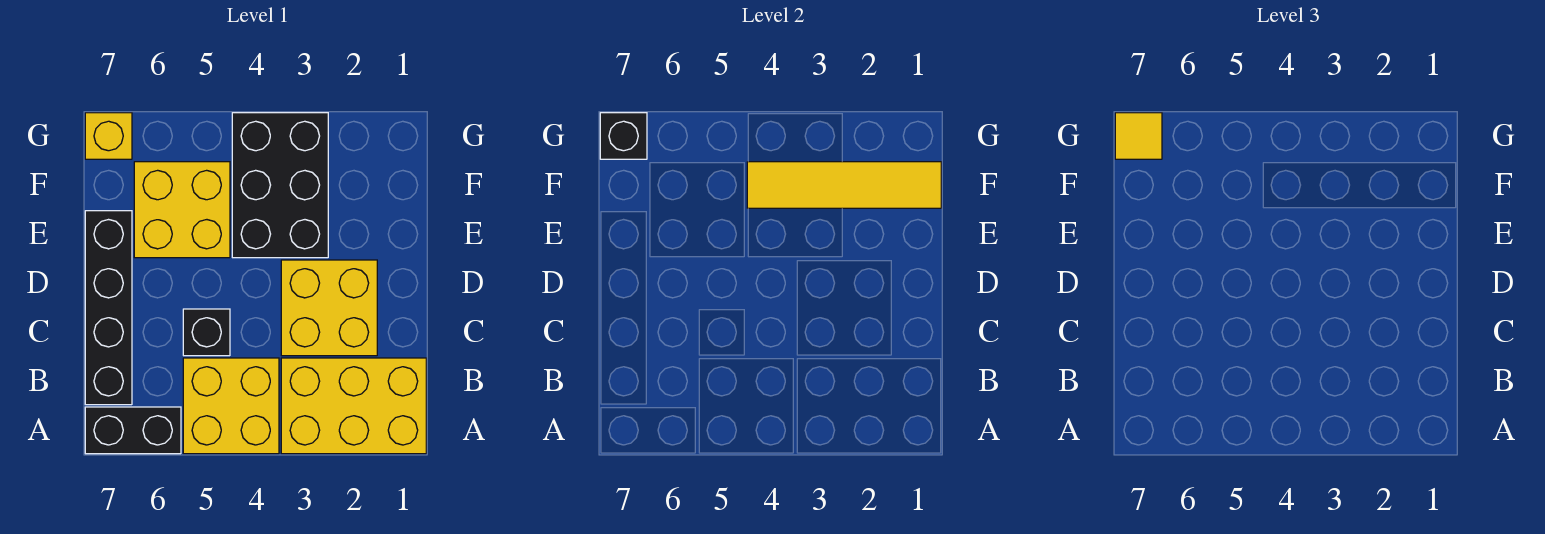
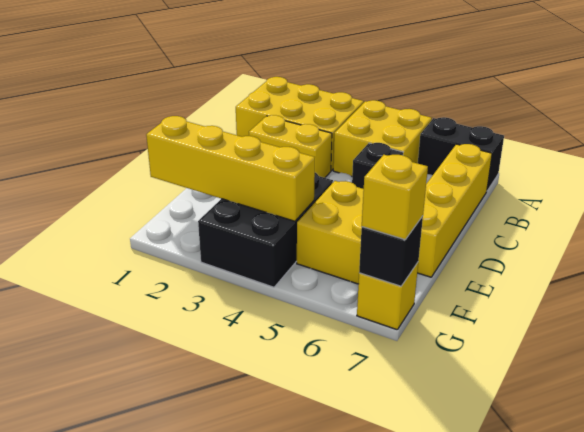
black brick B7:E7 level 1 -> yellow brick B7:E7 level 1
yellow brick C2:D3 level 1 -> yellow brick C2:C3 level 1
yellow tile F1:F4 level 2 -> yellow brick F1:F4 level 2
yellow tile G7 level 3 -> yellow brick G7 level 3

